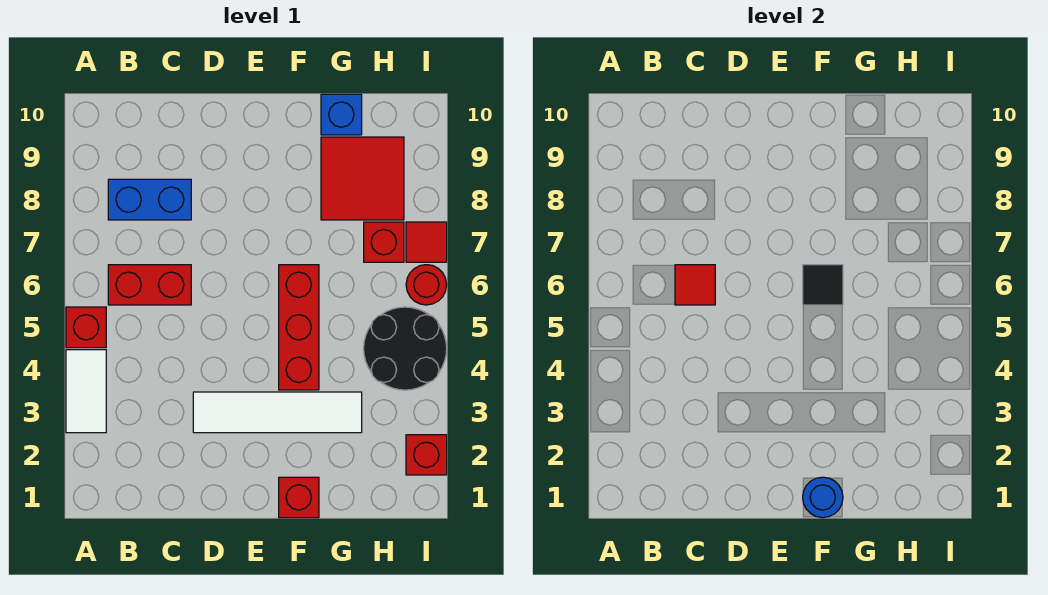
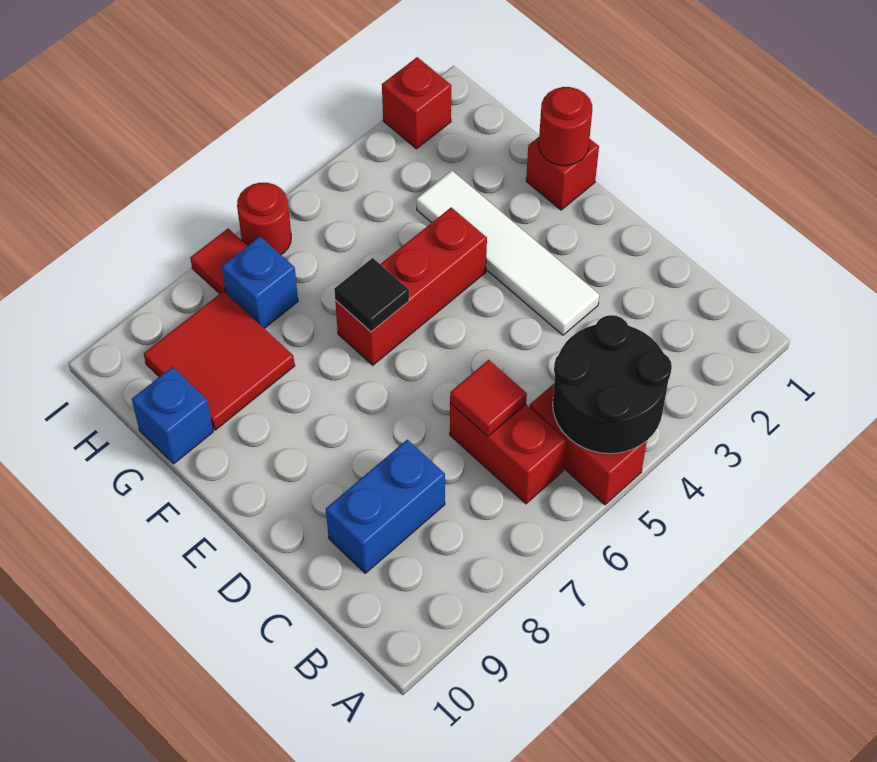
white tile A3:A4 level 1 -> none
red brick A5 level 1 -> red brick A5:B5 level 1
blue brick B8:C8 level 1 -> blue brick C8:C9 level 1
blue round brick F1 level 2 -> red round brick F1 level 2
black round brick H4:I5 level 1 -> black round brick A4:B5 level 2
red brick H7 level 1 -> blue brick H7 level 1

